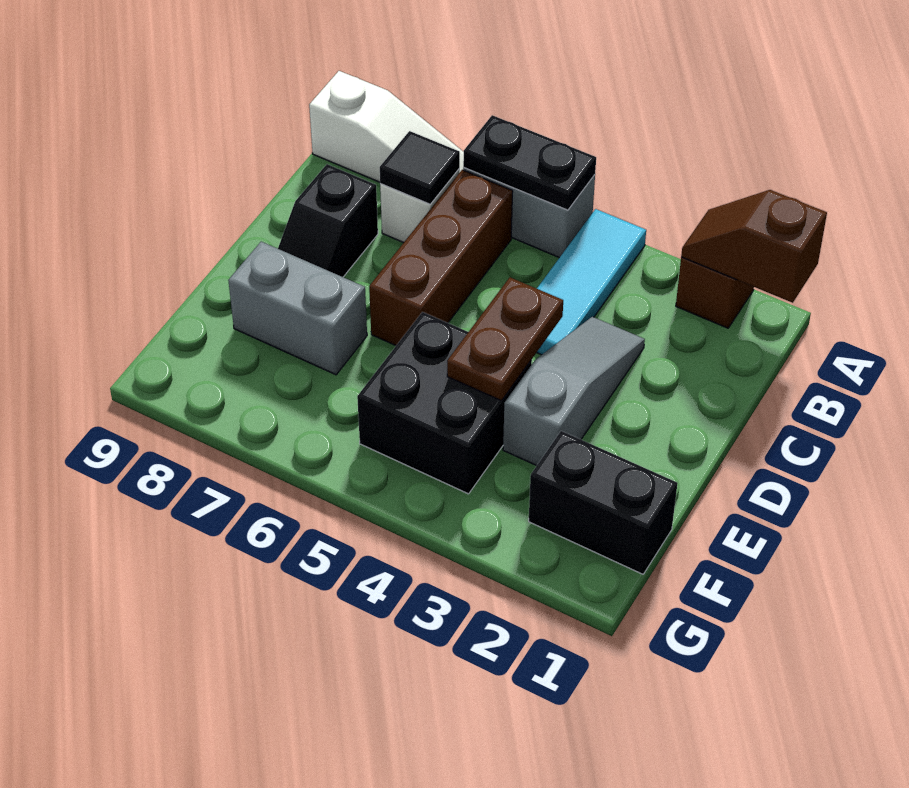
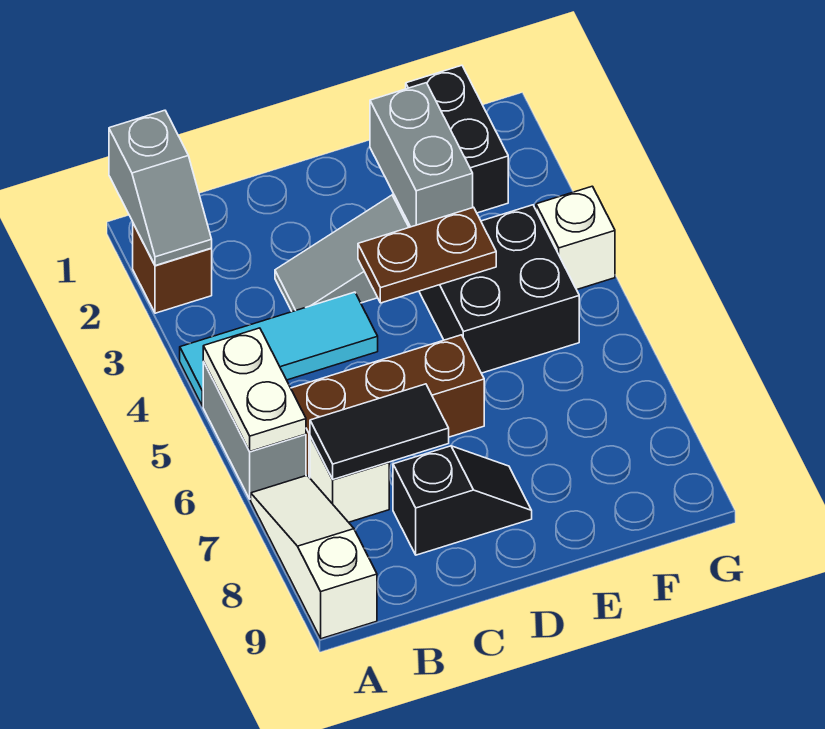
brown slope A1:A2 level 2 top 1 -> grey slope A1:A2 level 2 top 1
black plate A5:A6 level 2 -> white plate A5:A6 level 2
black tile B7 level 2 -> black tile B7:C7 level 2
grey brick E7:E8 level 1 -> grey brick E2:E3 level 2
none -> white brick G4 level 1

